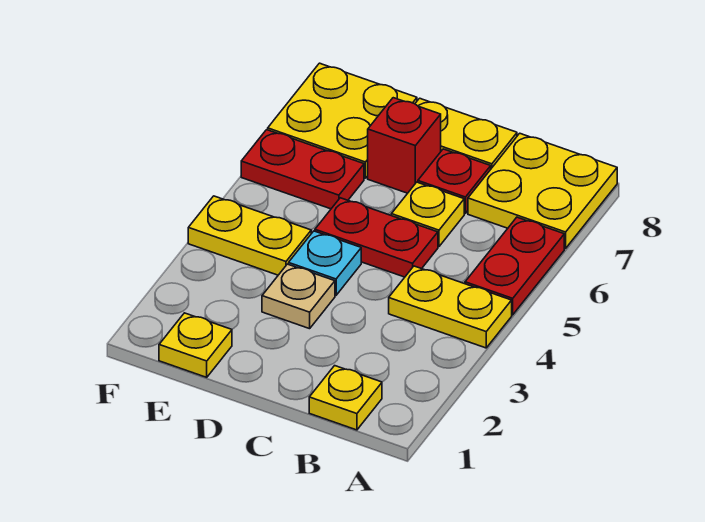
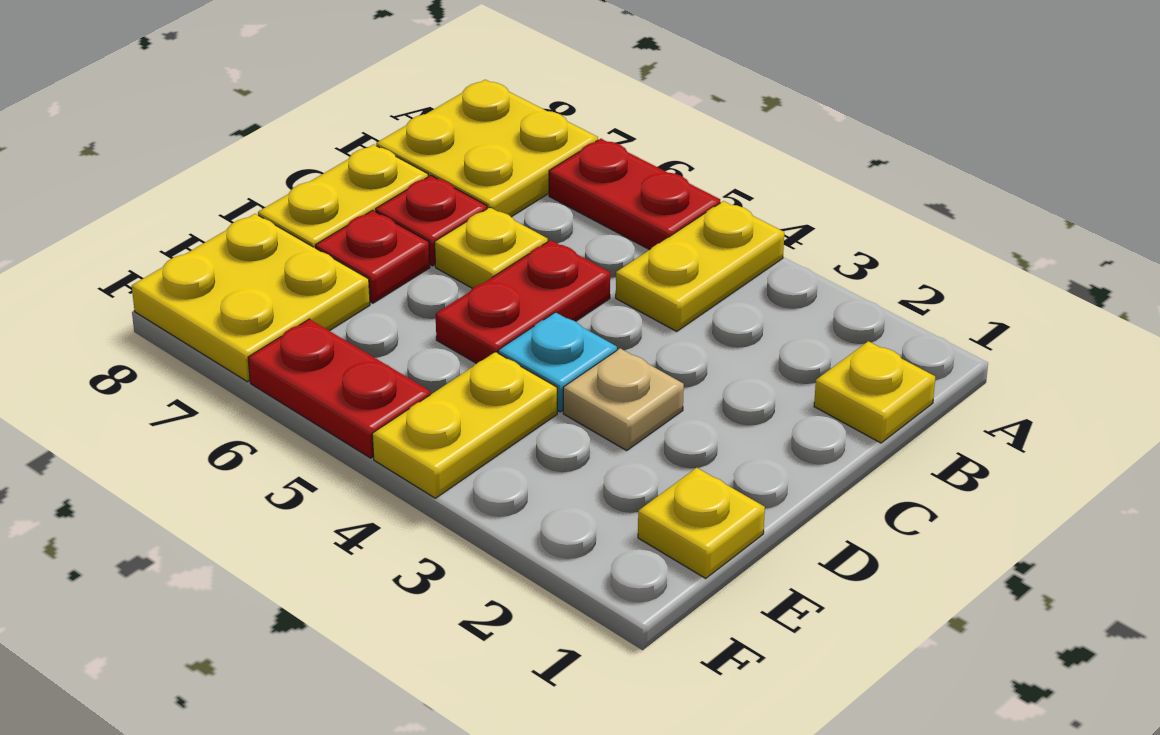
red brick D7 level 1 -> red plate D7 level 1
red plate E6:F6 level 1 -> red plate F5:F6 level 1

